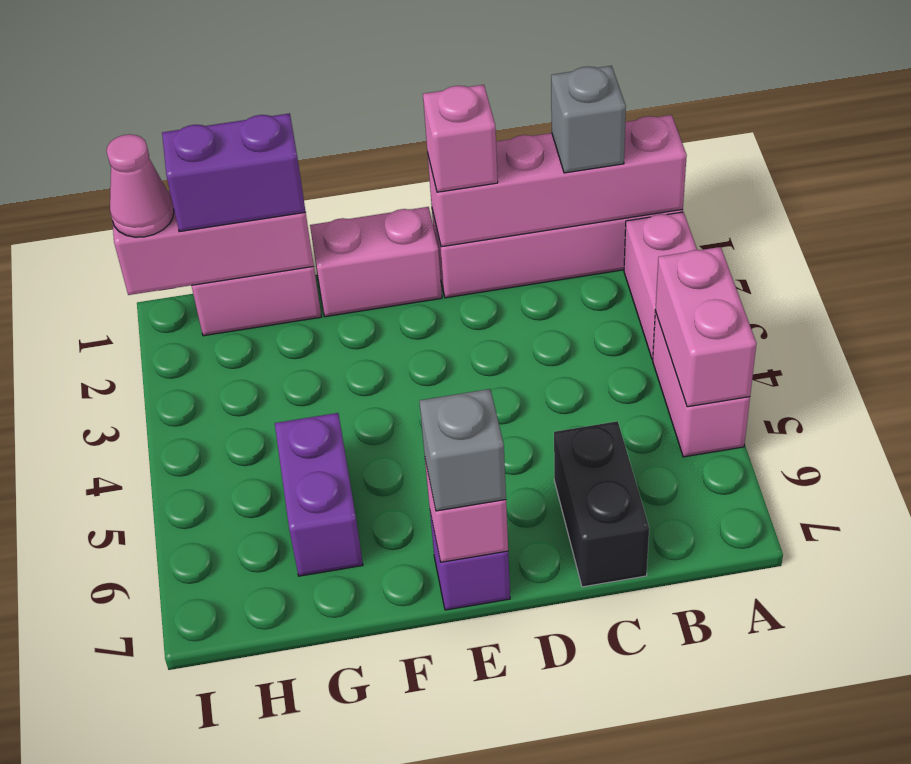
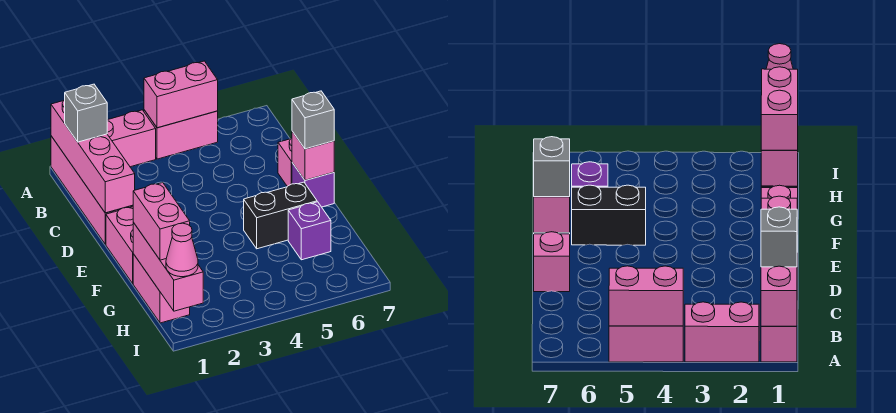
black brick C6:C7 level 1 -> black brick F5:F6 level 1
pink brick D1 level 3 -> pink brick D7 level 1
purple brick G1:H1 level 3 -> pink brick G1:H1 level 3
purple brick G5:G6 level 1 -> purple brick G6 level 1

